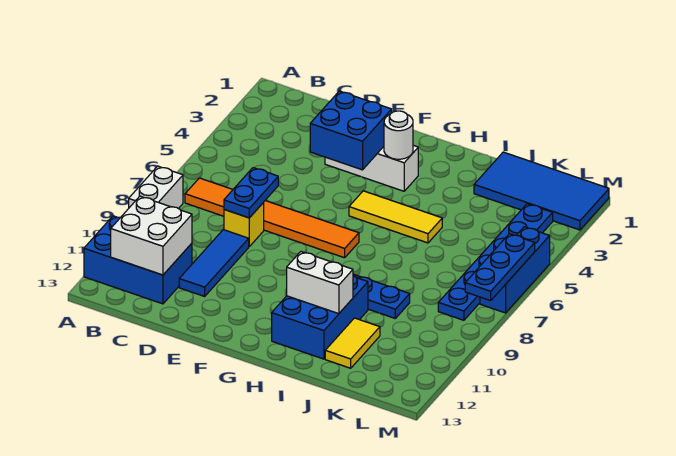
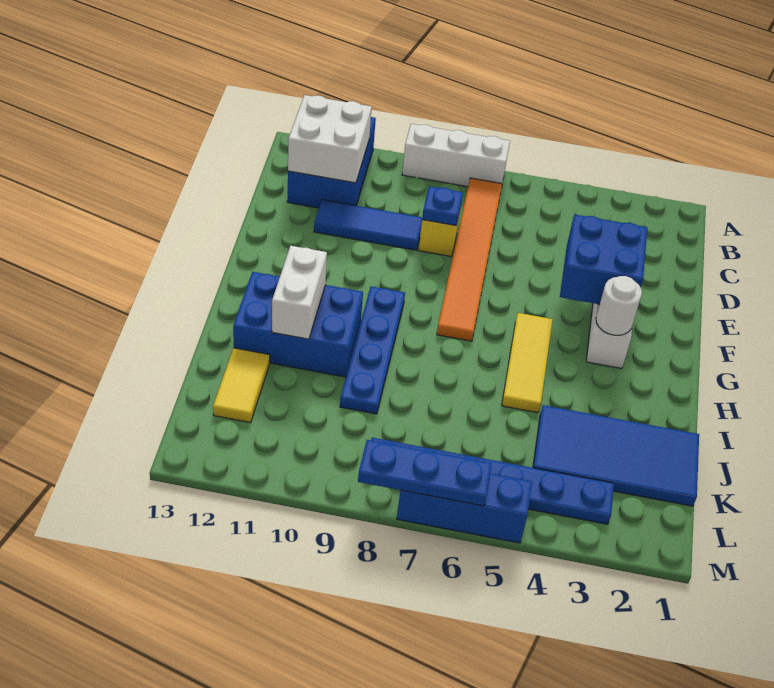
white brick A8:A9 level 1 -> white brick A7:A9 level 1
blue plate D7:D8 level 2 -> blue plate D8 level 2
blue tile J1:M2 level 1 -> blue tile J1:K4 level 1
yellow tile J11:J12 level 1 -> yellow tile J12:K12 level 1

